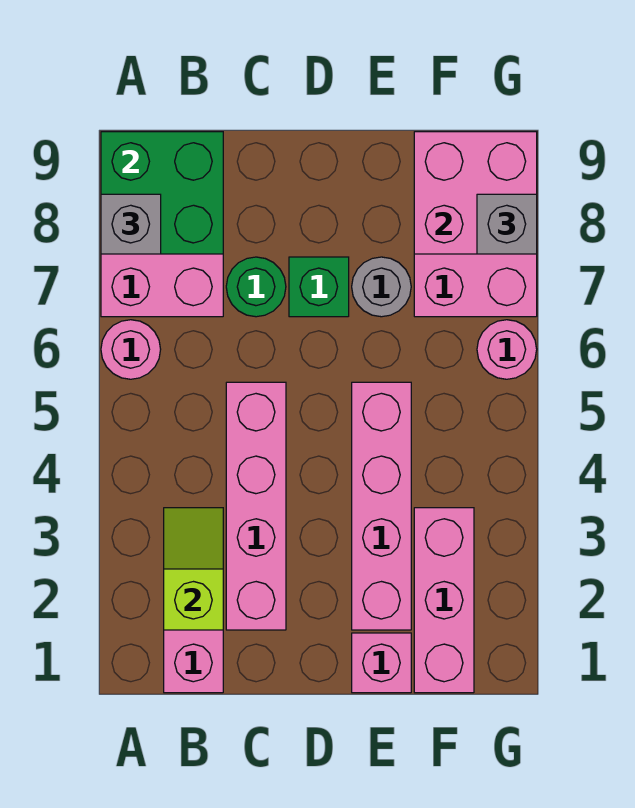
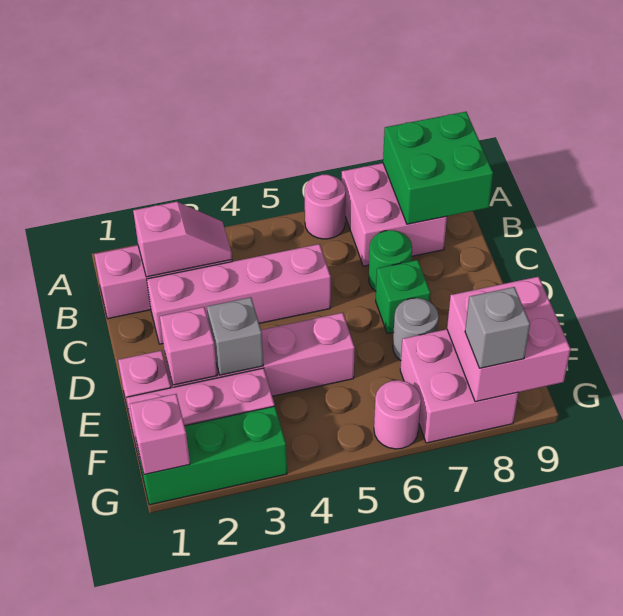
grey brick A8 level 3 -> grey brick E3 level 2
lime slope B2:B3 level 2 top 2 -> pink slope B2:B3 level 2 top 2
none -> pink brick E2 level 2
none -> green brick G1:G3 level 1
none -> pink brick G1 level 2

